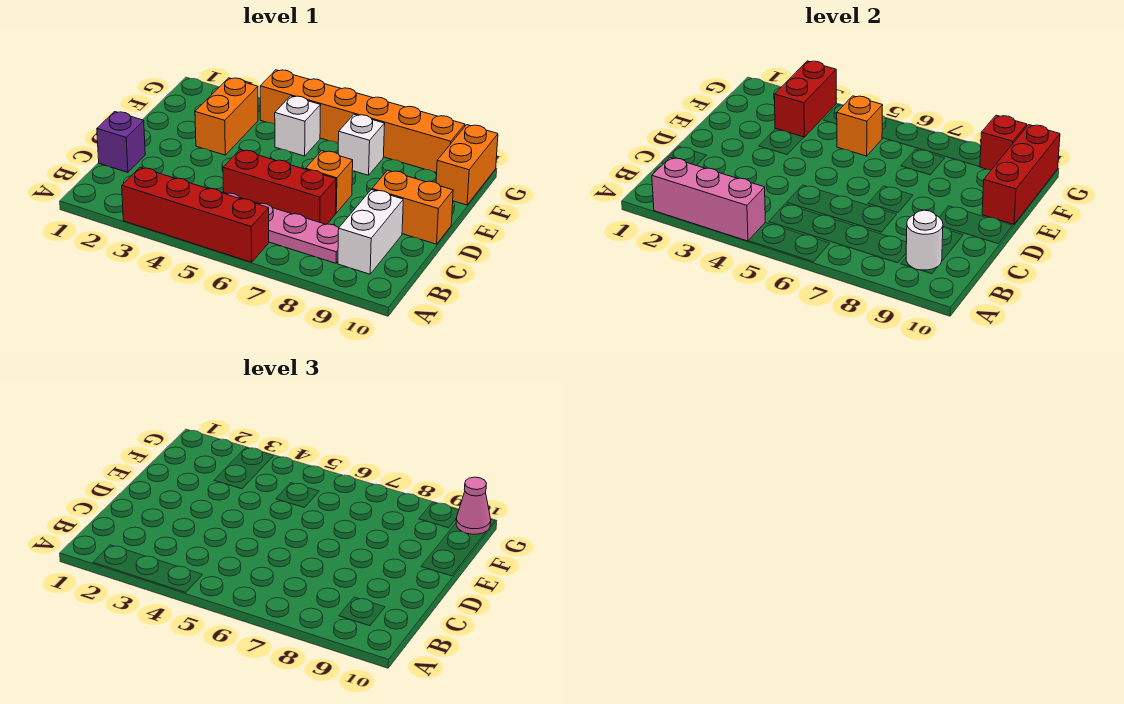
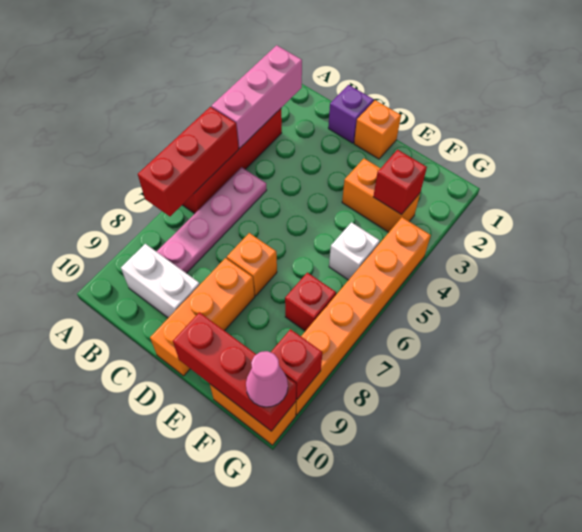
white round brick B9 level 2 -> none
red brick C5:C7 level 1 -> red brick A5:A7 level 2
orange brick D9:D10 level 1 -> orange brick D8:D10 level 1
red brick F3:G3 level 2 -> red brick F3 level 2
orange brick F5 level 2 -> orange brick D1 level 1
white brick F7 level 1 -> red brick F7 level 1

